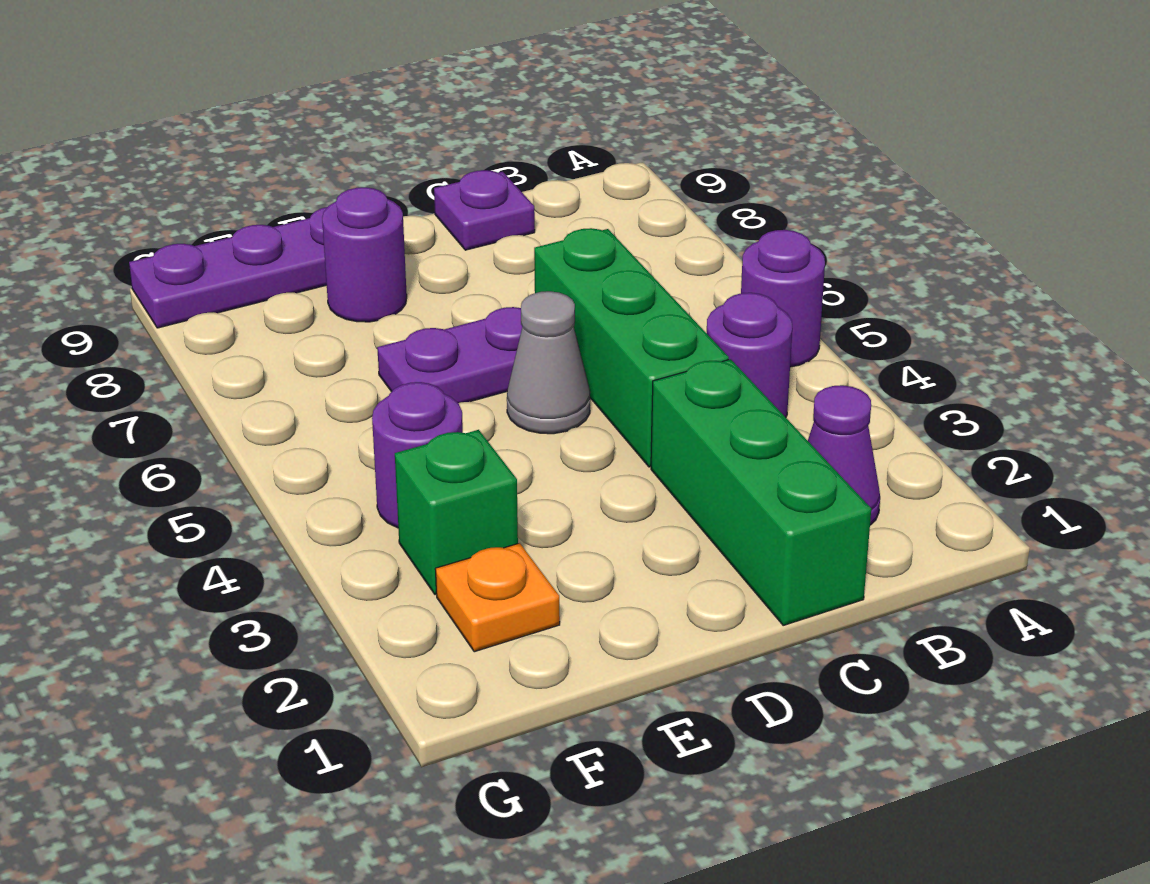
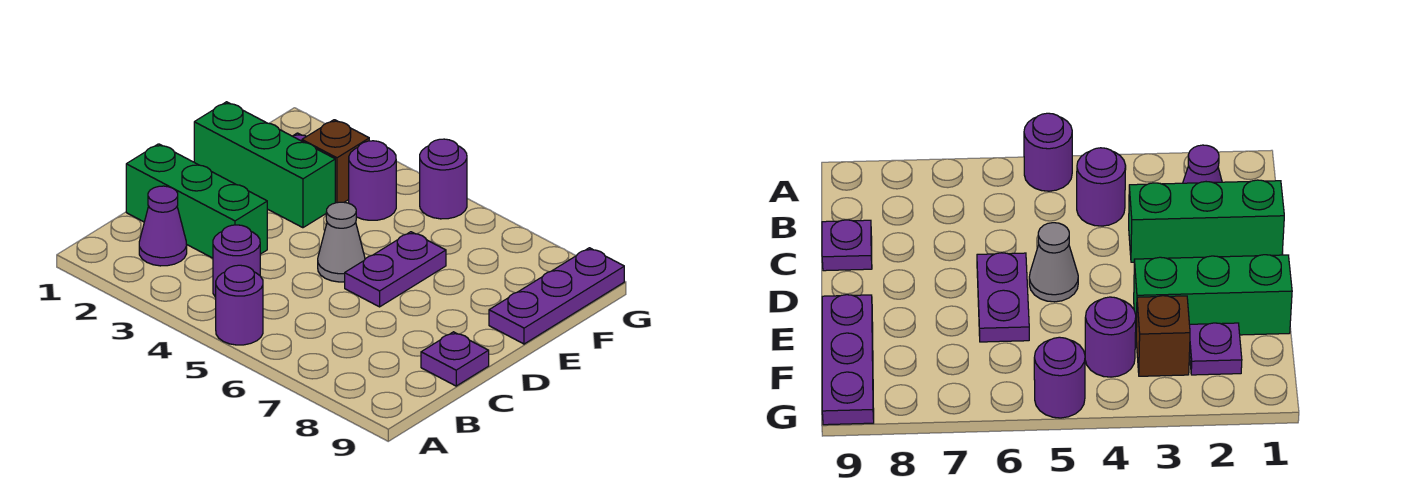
green brick C4:C6 level 1 -> green brick E1:E3 level 1
purple round brick E8 level 1 -> purple round brick G5 level 1
orange plate F2 level 1 -> purple plate F2 level 1
green brick F3 level 1 -> brown brick F3 level 1

